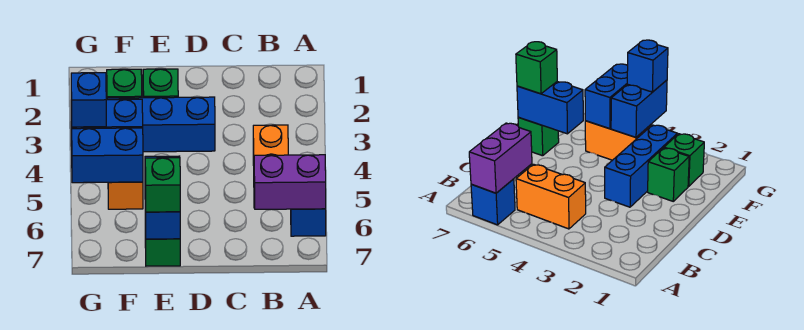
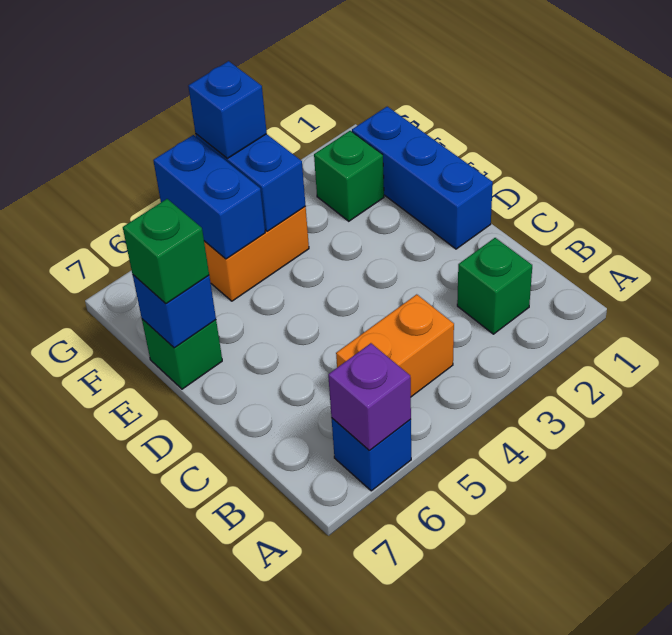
purple brick A6:B6 level 2 -> purple brick A6 level 2
blue brick D3:F3 level 1 -> blue brick D1:F1 level 1
green brick E2 level 1 -> green brick B2 level 1
blue brick E6:E7 level 2 -> blue brick E7 level 2

